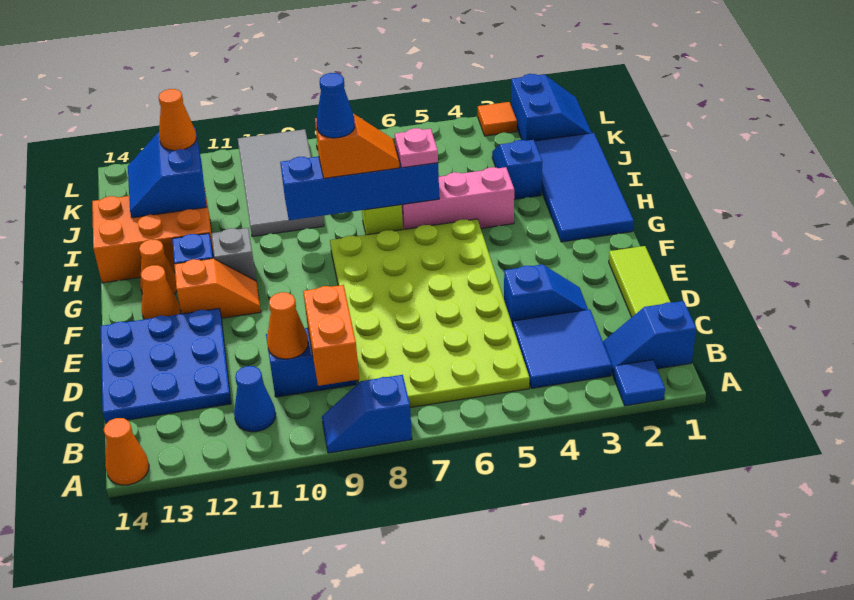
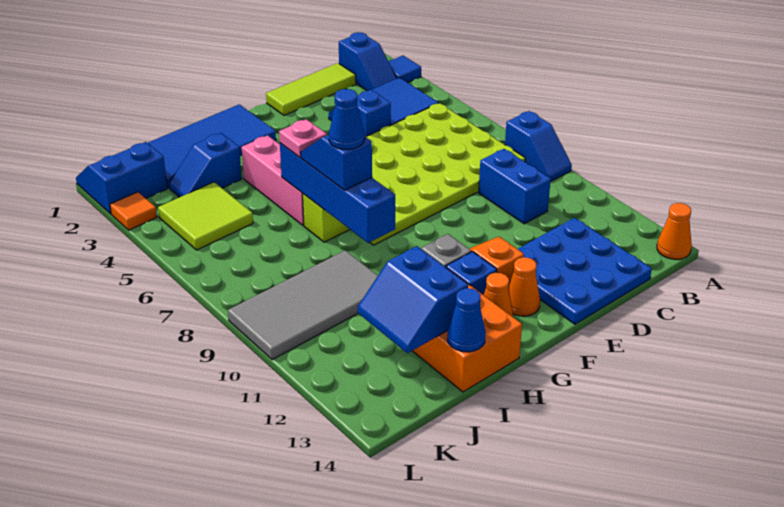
orange brick B9:C9 level 2 -> none
blue cone B11 level 1 -> blue cone I14 level 2
orange cone C10 level 2 -> none
orange slope H7:H8 level 3 top 8 -> blue slope H7:H8 level 3 top 8
blue slope I12:J13 level 2 top 12 -> blue slope I12:J13 level 2 top I
none -> lime tile J4:K5 level 1
orange cone J12 level 3 -> none

